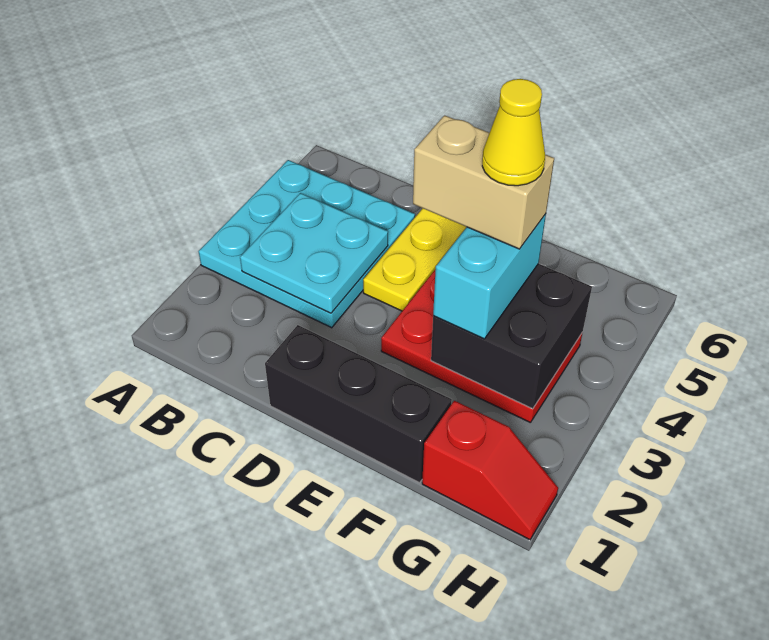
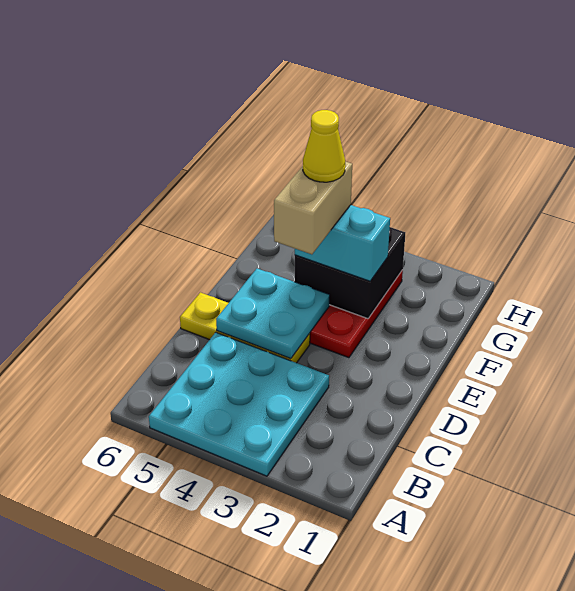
cyan plate B3:C4 level 2 -> cyan plate D4:E5 level 2
black brick D1:F1 level 1 -> none
red slope G1:H1 level 1 top G -> none

